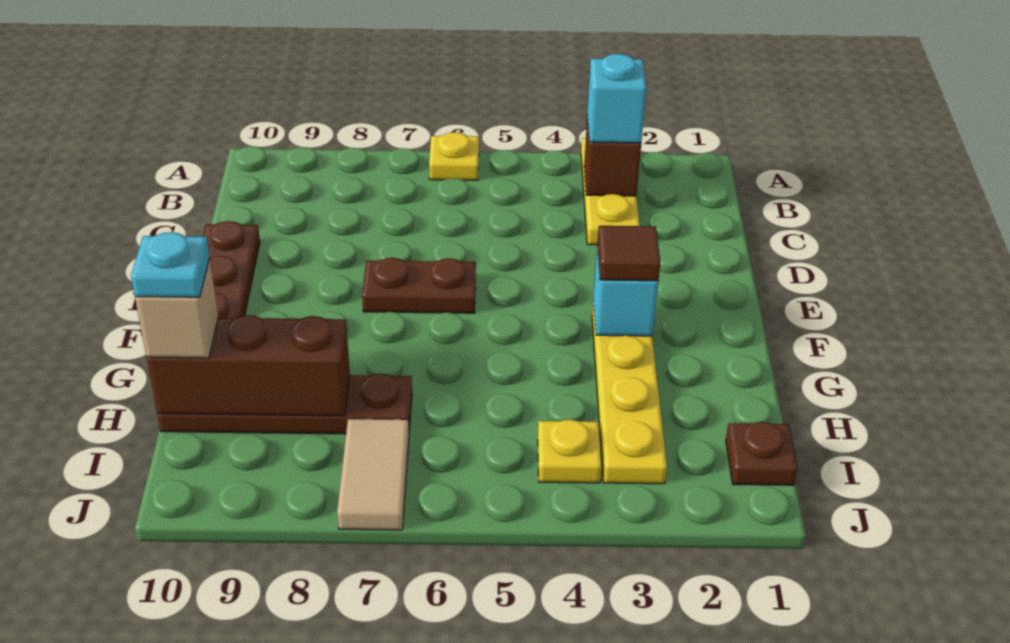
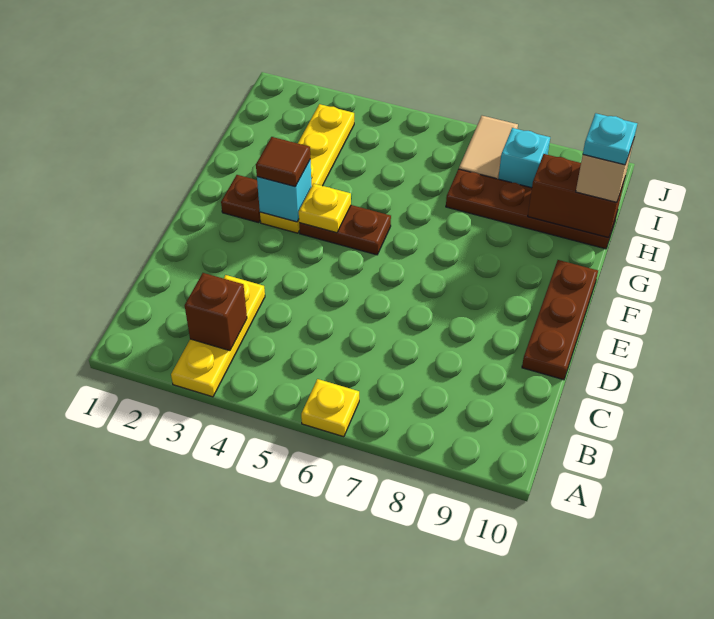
cyan brick B3 level 3 -> cyan brick I8 level 1
brown plate E6:E7 level 1 -> brown plate F4:F5 level 1
brown brick H8:H10 level 2 -> brown brick H9:H10 level 2
brown plate I1 level 1 -> brown plate F2 level 1
yellow plate I4 level 1 -> yellow plate F4 level 2

